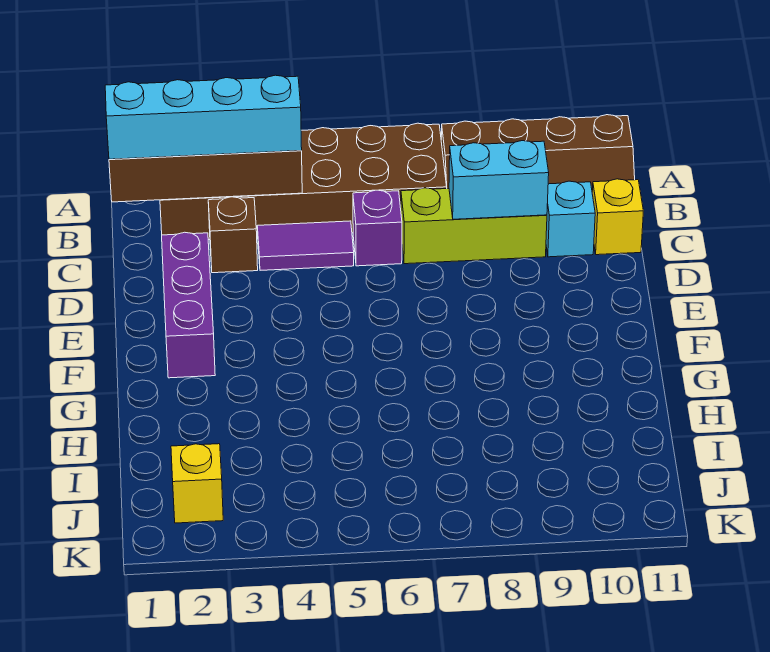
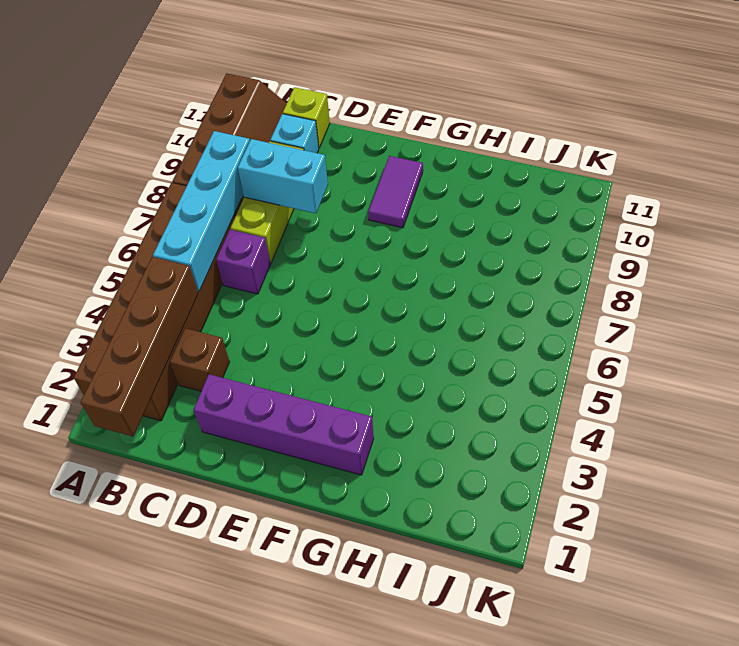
cyan brick B1:B4 level 3 -> cyan brick B5:B8 level 2
purple tile C4:C5 level 1 -> purple tile F9:F10 level 1
cyan brick C8:C9 level 2 -> cyan brick C8:D8 level 2
yellow brick C11 level 1 -> lime brick C11 level 1
purple brick D2:F2 level 1 -> purple brick D2:G2 level 1
yellow brick J2 level 1 -> none

